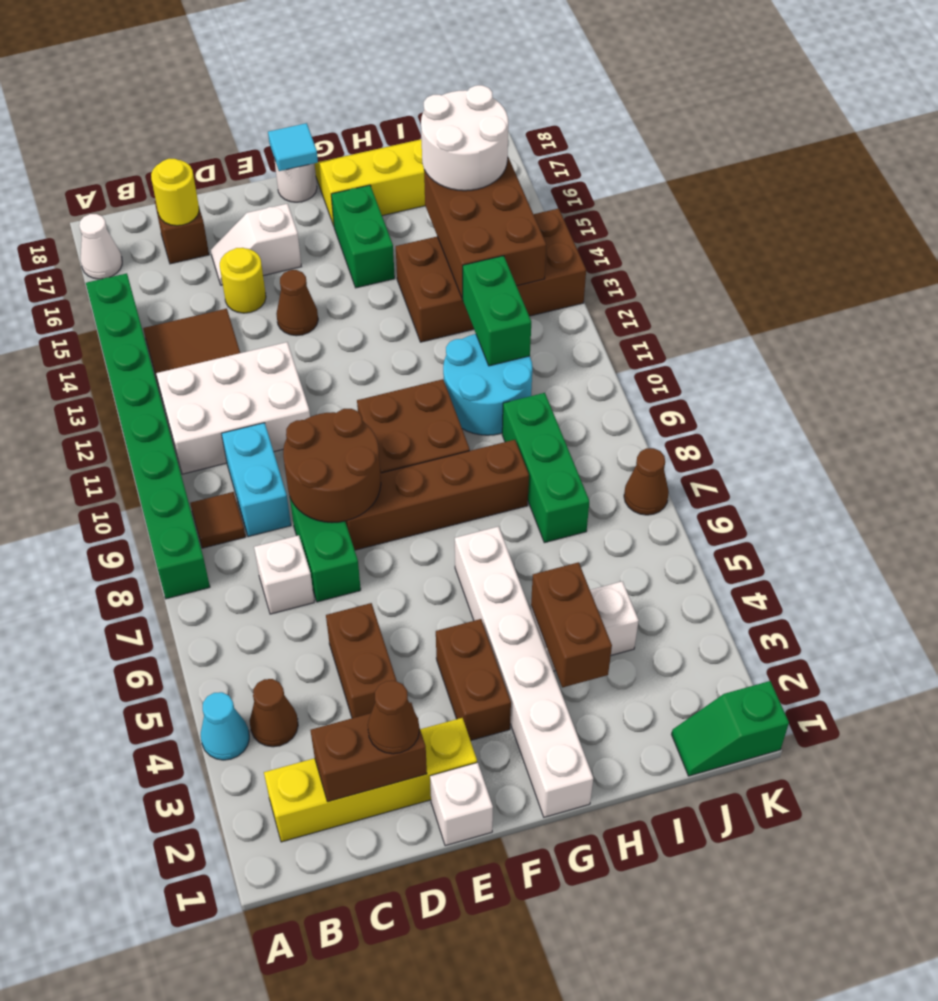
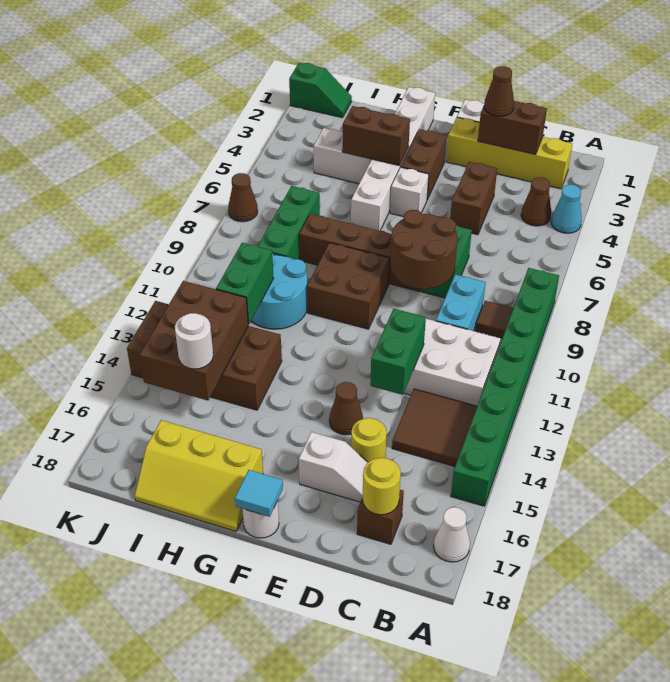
white brick C7 level 1 -> white brick F5 level 1
green brick G15:G16 level 1 -> green brick D12:D13 level 2
brown brick H3:H4 level 2 -> brown brick G4:H4 level 2
white round brick I15:J16 level 3 -> white round brick I15 level 3

